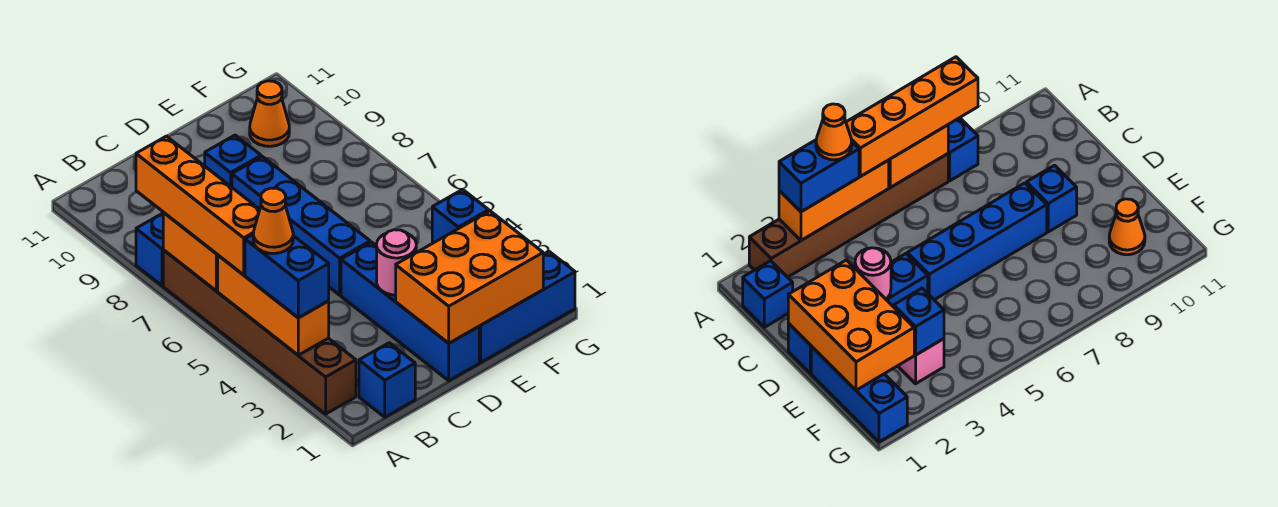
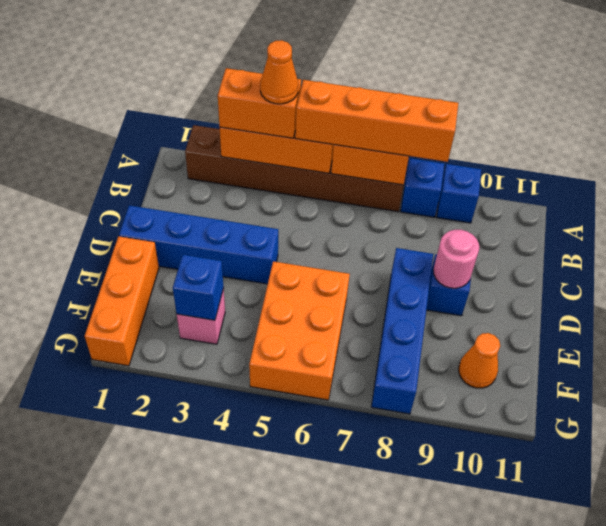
blue brick A3:A4 level 3 -> orange brick A3:A4 level 3
blue brick B1 level 1 -> blue brick A9 level 1
orange brick D1:F2 level 2 -> orange brick E5:G6 level 1
pink round brick D3 level 2 -> pink round brick D9 level 2
blue brick D5:D8 level 1 -> blue brick D8:G8 level 1
blue brick E1:G1 level 1 -> orange brick E1:G1 level 1

